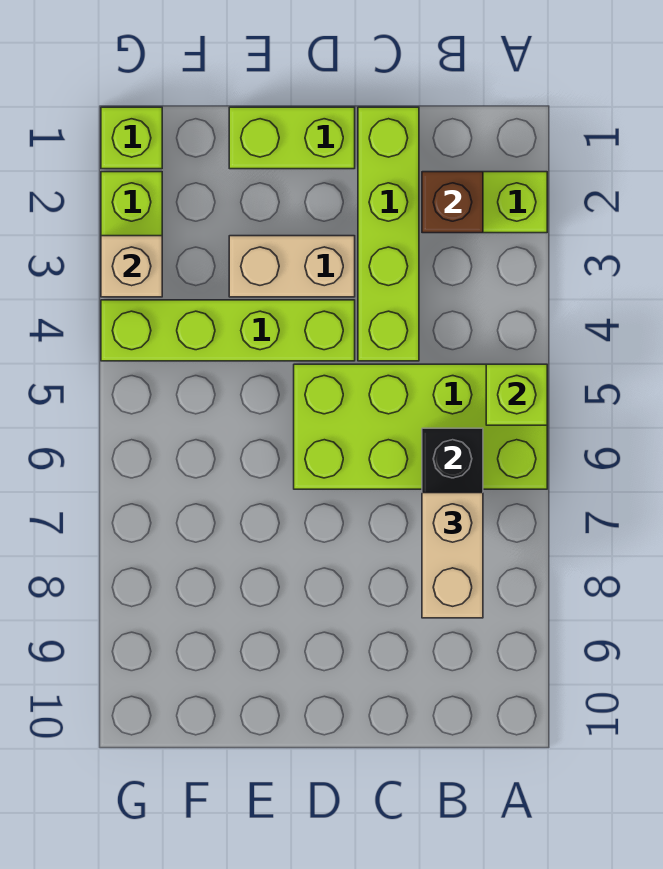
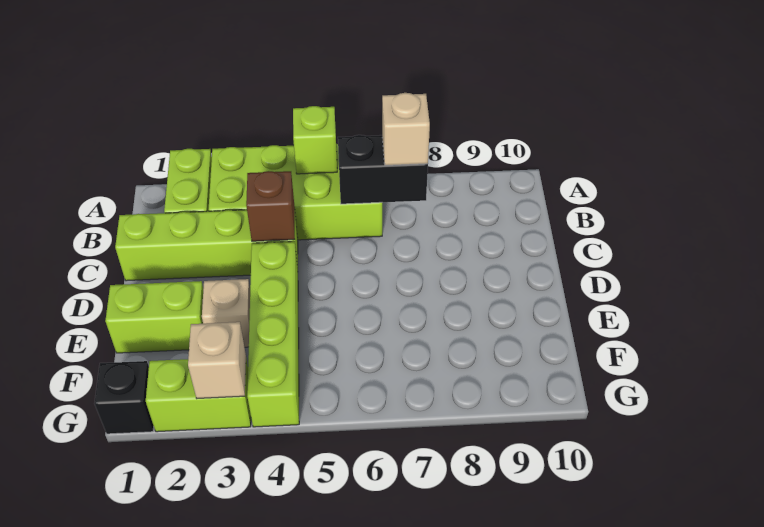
lime brick A5:D6 level 1 -> lime brick A3:B6 level 1
brown brick B2 level 2 -> brown brick C4 level 2
tan brick B7:B8 level 3 -> tan brick B7 level 3
lime brick D1:E1 level 1 -> lime brick E1:E2 level 1
tan brick D3:E3 level 1 -> tan brick E3 level 1
lime brick G1 level 1 -> black brick G1 level 1

